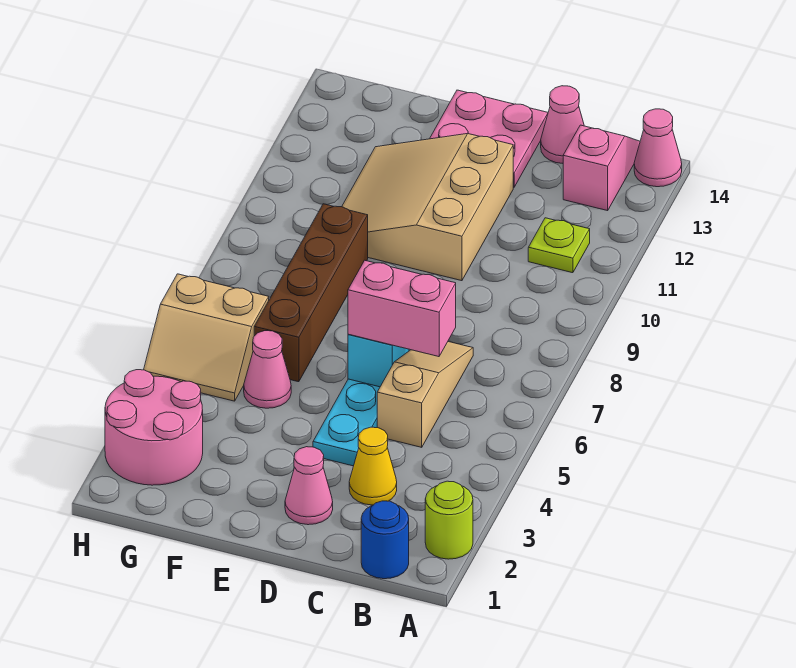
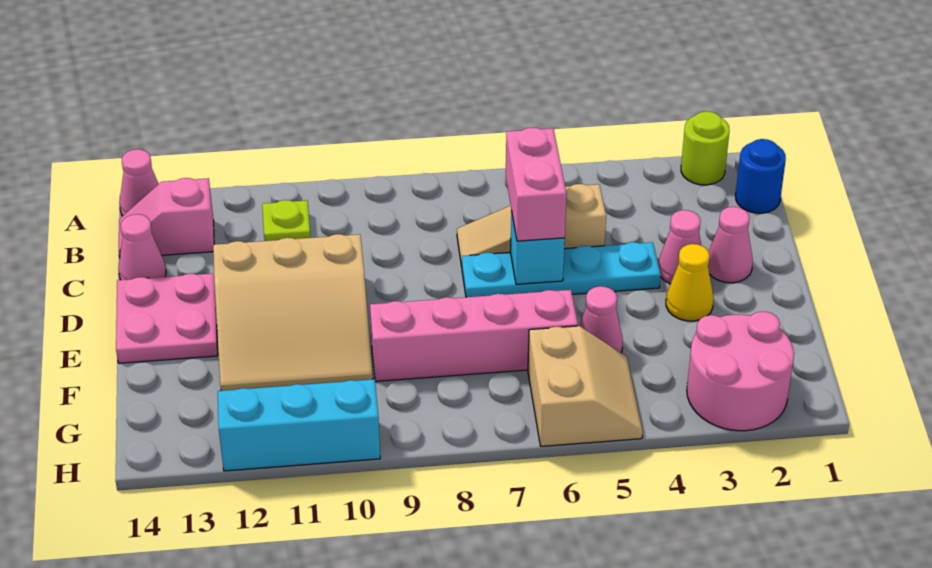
yellow cone C3 level 1 -> yellow cone E3 level 1
none -> pink cone D3 level 1
brown brick F6:F9 level 1 -> pink brick F6:F9 level 1
none -> cyan brick H10:H12 level 1

